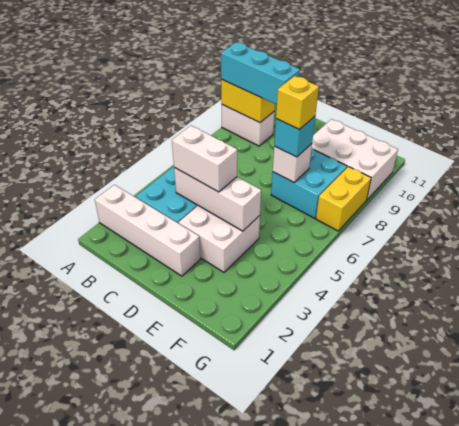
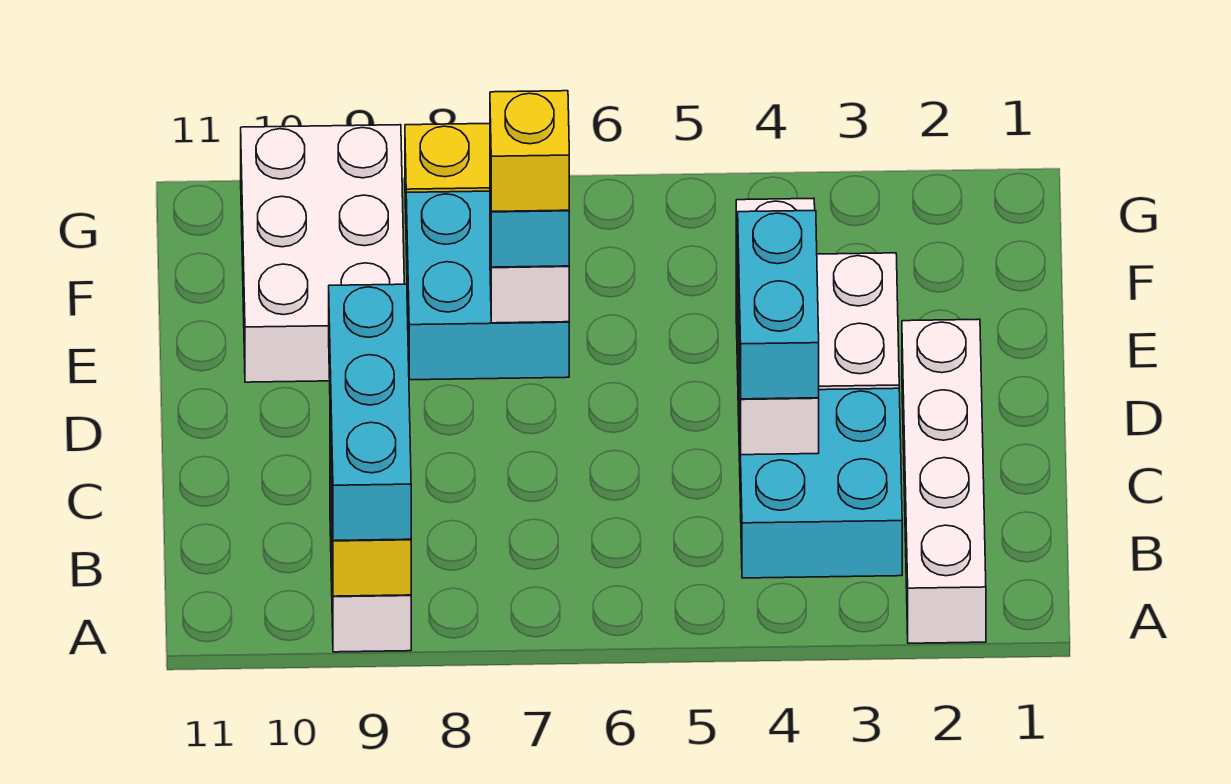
white brick C4:D4 level 3 -> cyan brick C4:D4 level 3

